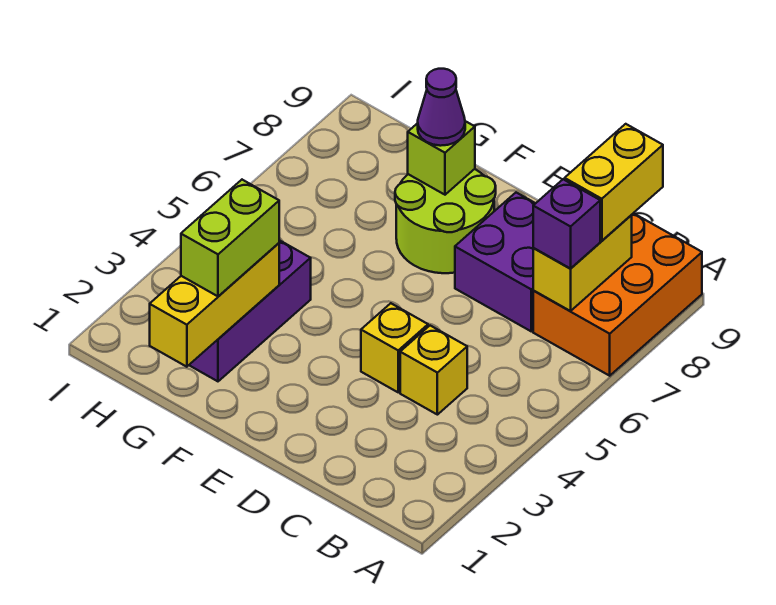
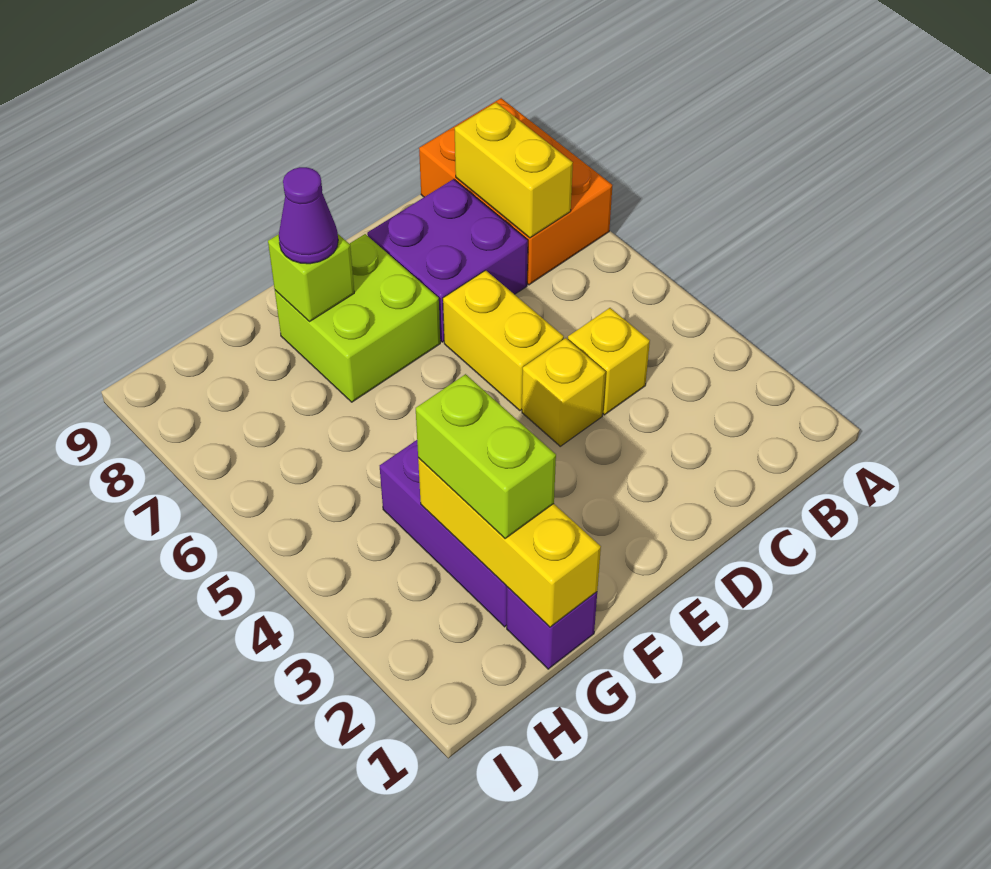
purple brick B7 level 3 -> purple brick G1 level 1
yellow brick B8:B9 level 3 -> yellow brick D5:D6 level 1
lime round brick E7:F8 level 1 -> lime brick E7:F8 level 1

